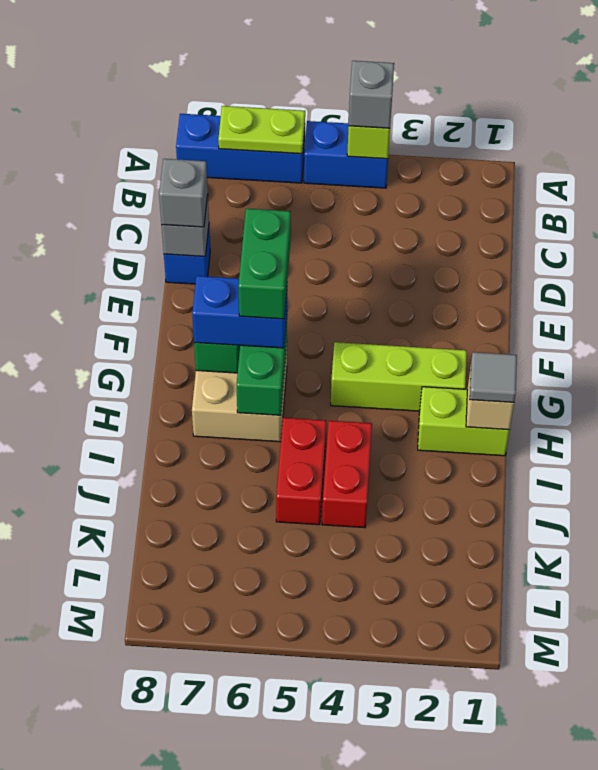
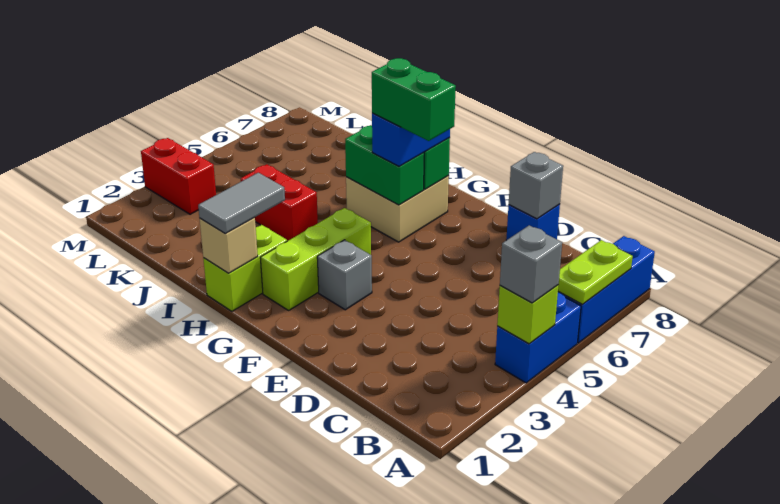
grey brick D8 level 3 -> grey brick F3 level 1
grey tile H1 level 3 -> grey tile H1:H2 level 3
red brick I5:J5 level 1 -> red brick L3:M3 level 1

